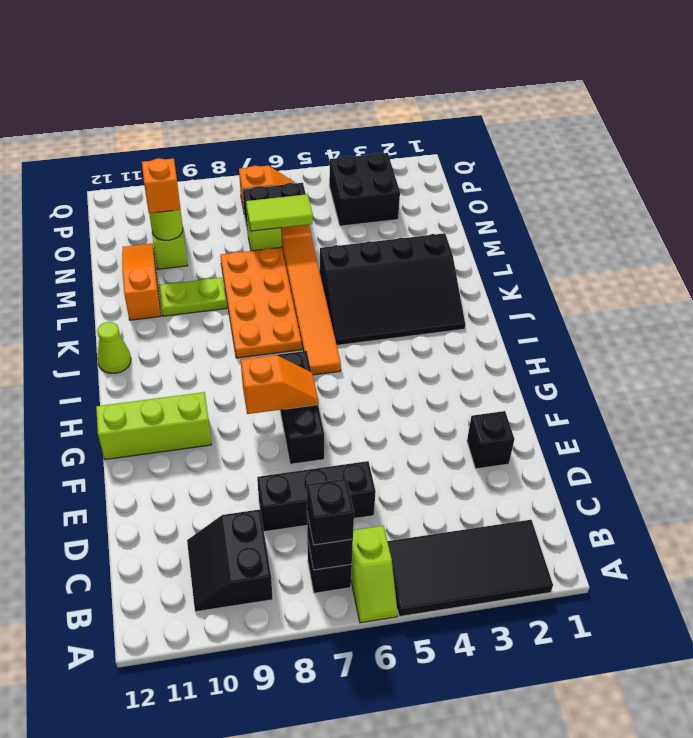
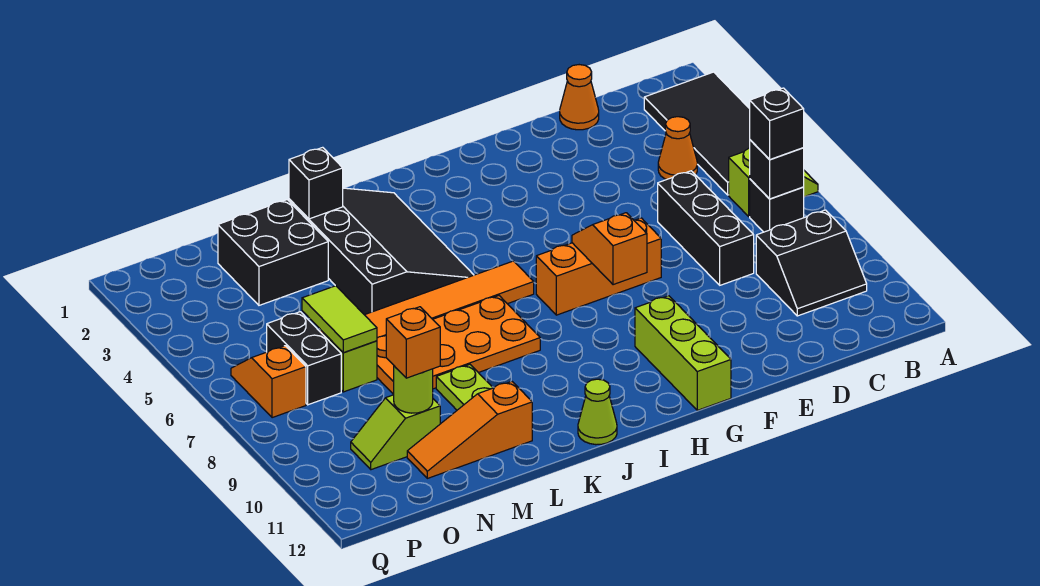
none -> orange cone C4 level 1
none -> orange cone D1 level 1
black brick E2 level 1 -> black brick L2 level 2
black brick F7:H7 level 1 -> orange brick F7:H7 level 1
black brick O3:P4 level 1 -> black brick M2:N3 level 1

